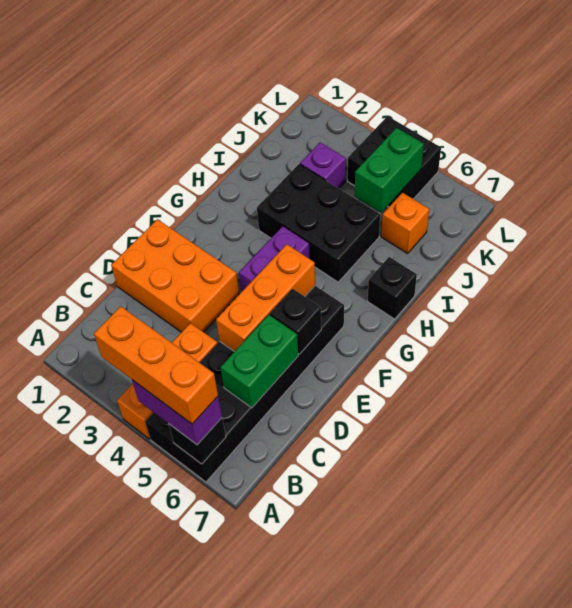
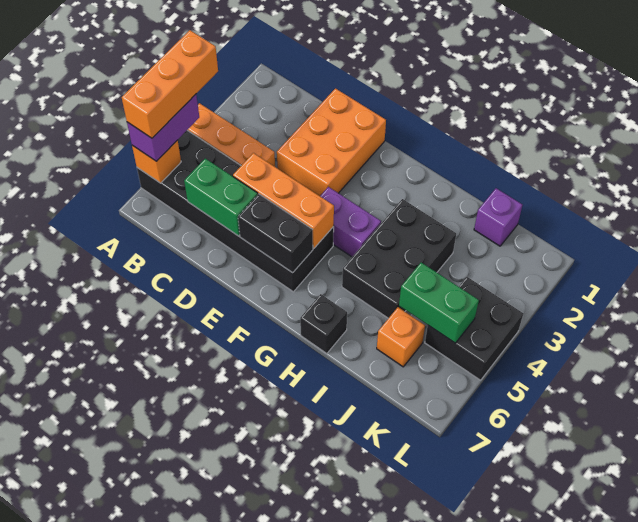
black brick A6 level 2 -> orange brick A6 level 2
black brick E6 level 2 -> black brick E6:F6 level 2
purple brick J3 level 1 -> purple brick J1 level 1

